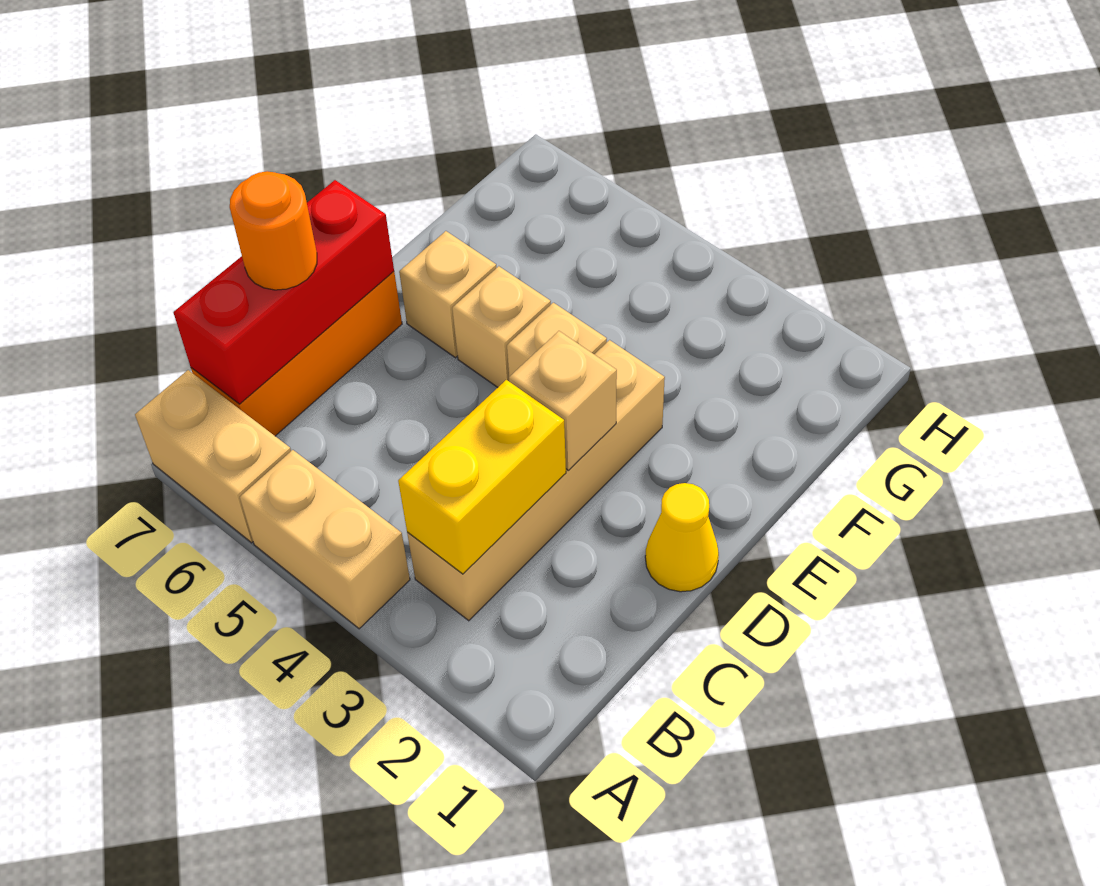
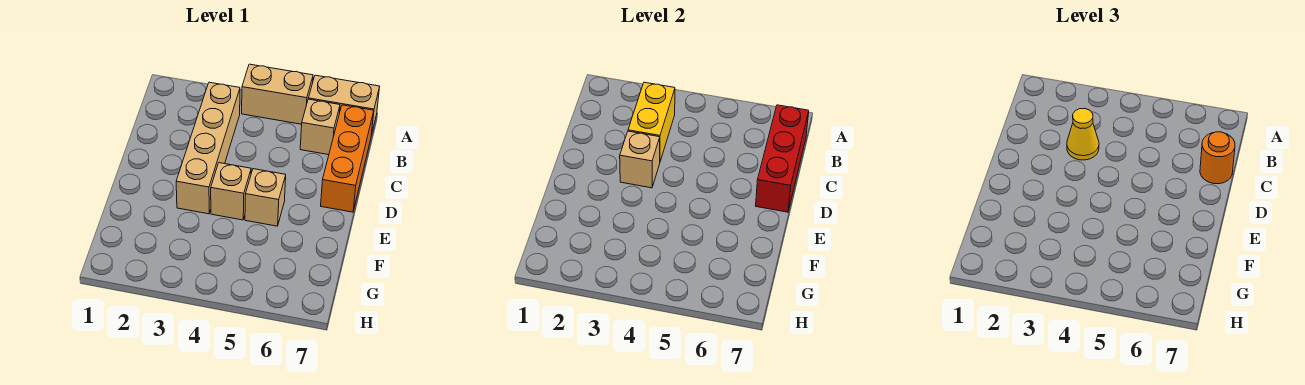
yellow cone D1 level 1 -> yellow cone C3 level 3
tan brick E6 level 1 -> tan brick B6 level 1

